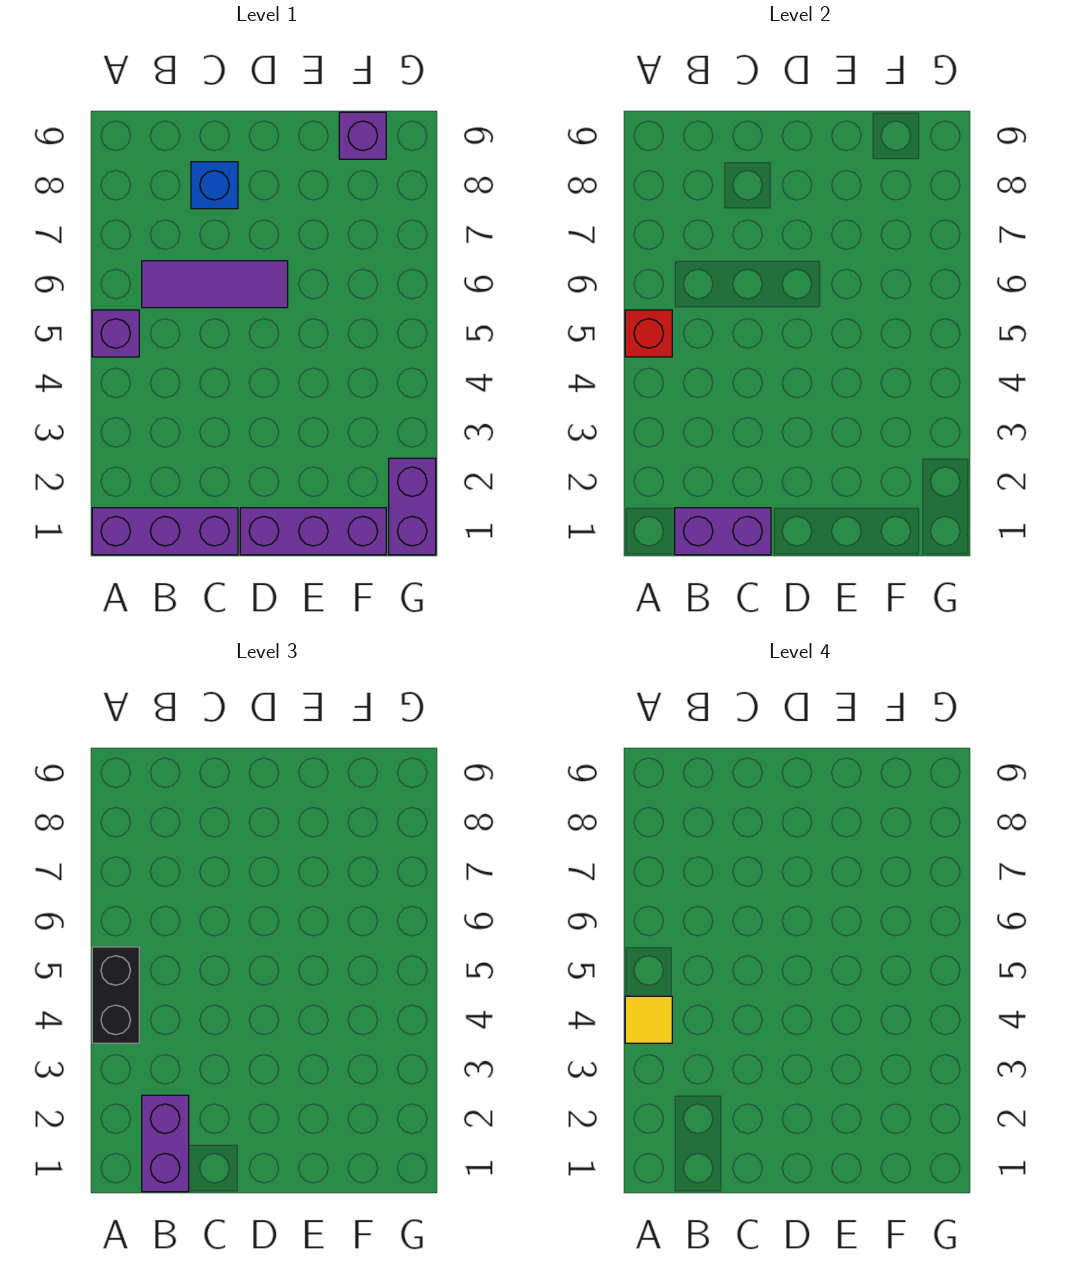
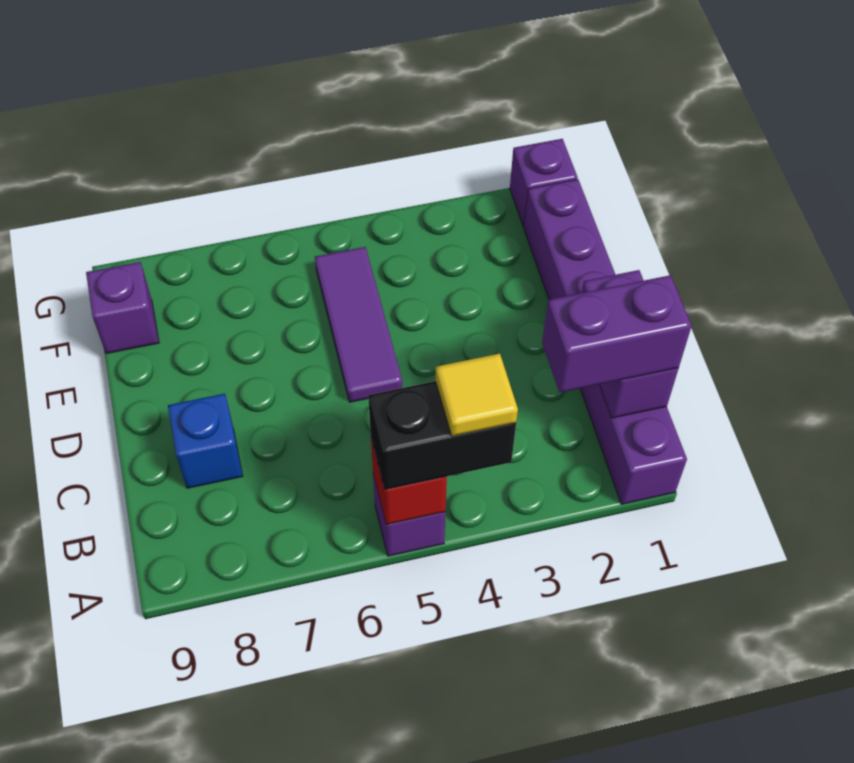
purple tile B6:D6 level 1 -> purple tile D5:F5 level 1
purple brick G1:G2 level 1 -> purple brick G1 level 1

